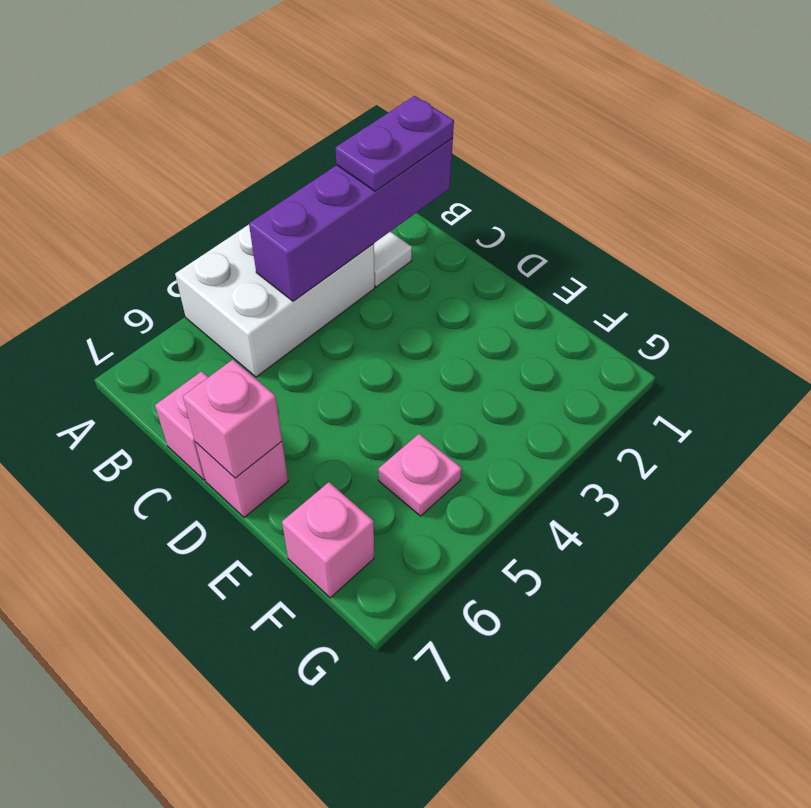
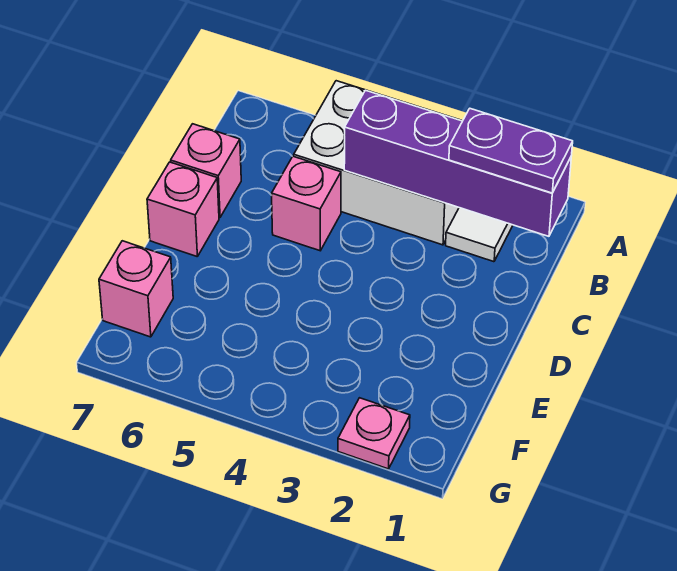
pink brick D7 level 2 -> pink brick C5 level 1
pink plate F5 level 1 -> pink plate G2 level 1

